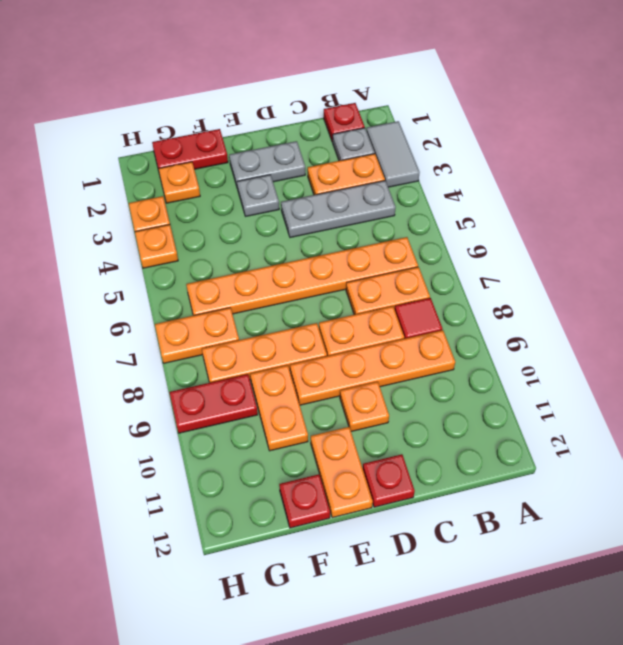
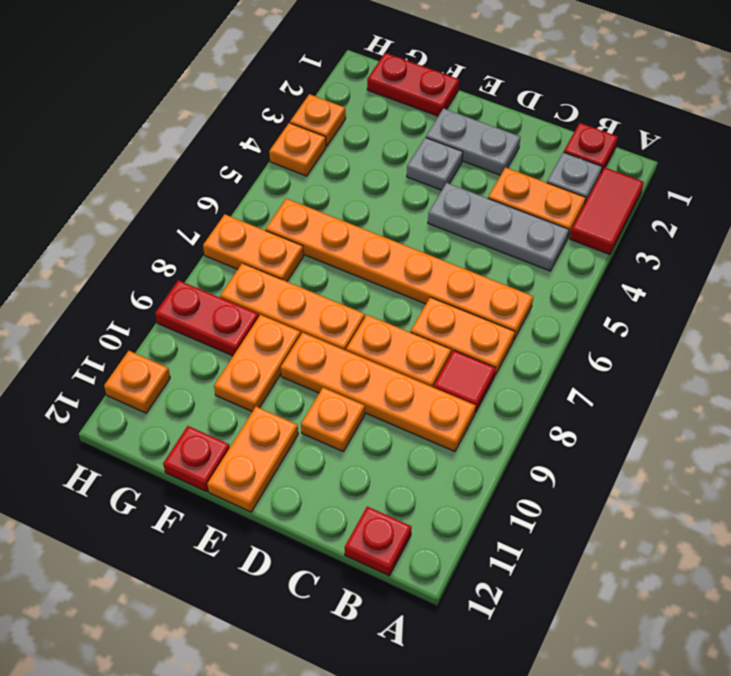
grey tile A2:A3 level 1 -> red tile A2:A3 level 1
red plate D12 level 1 -> red plate B12 level 1
orange plate G2 level 1 -> orange plate H11 level 1

